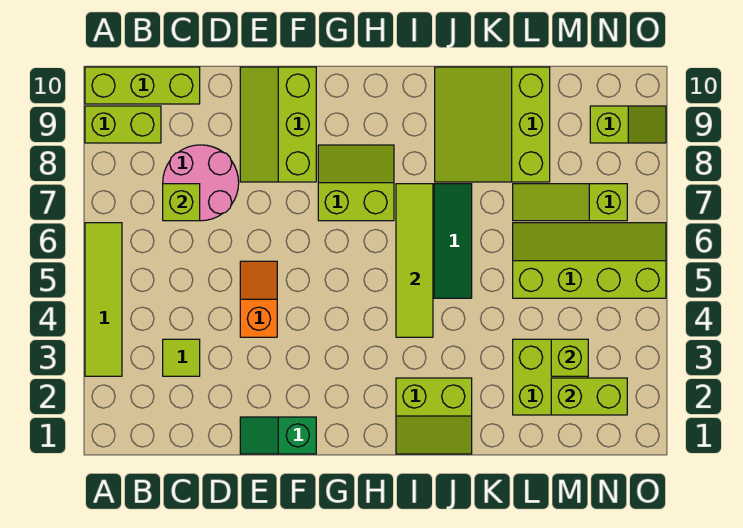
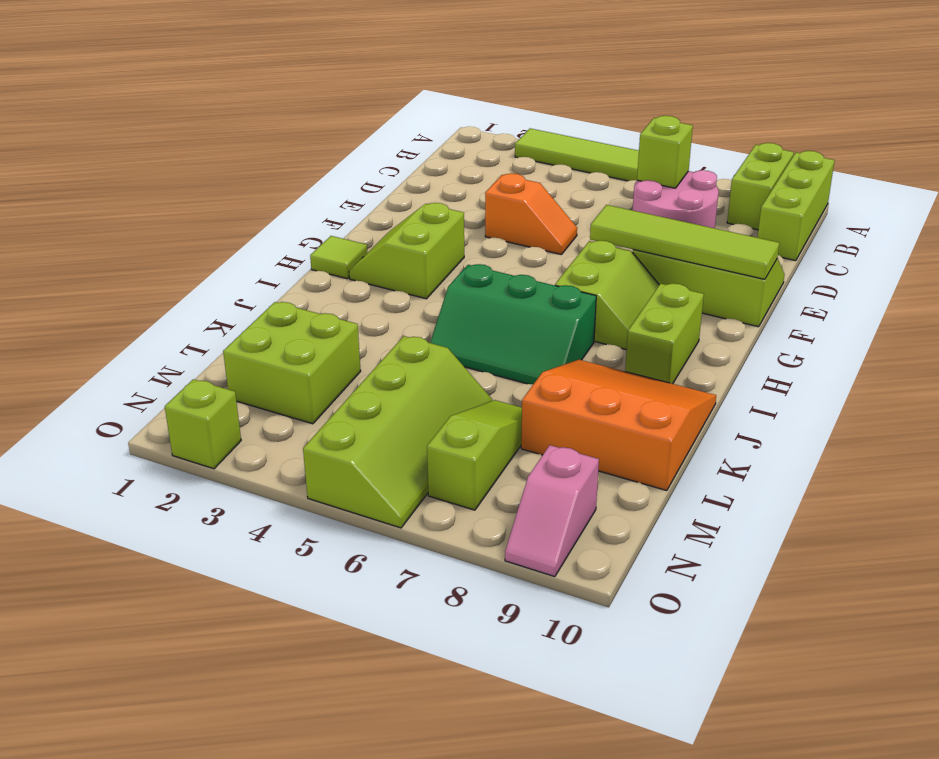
lime tile C3 level 1 -> lime tile H1 level 1
green slope E1:F1 level 1 top F -> none
lime slope I1:J2 level 1 top 2 -> lime slope G2:H3 level 1 top 3
lime tile I4:I7 level 2 -> lime tile F7:F10 level 2
lime slope J8:L10 level 1 top L -> orange slope J8:L10 level 1 top L
lime brick M2:N2 level 2 -> lime brick H9:I9 level 1
lime brick M3 level 2 -> lime brick O2 level 1
lime slope N9:O9 level 1 top N -> pink slope N9:O9 level 1 top N

